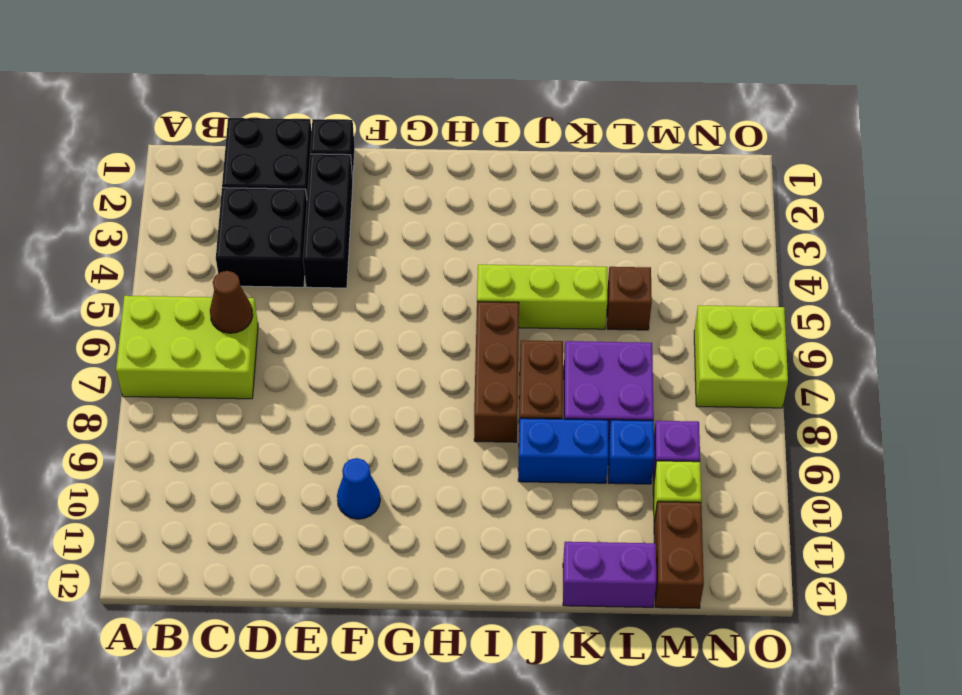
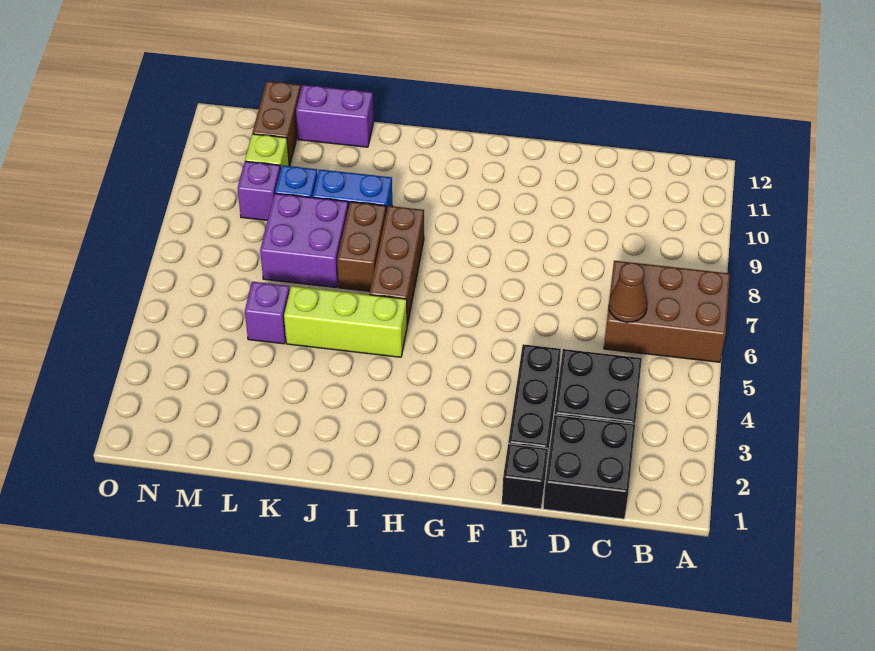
lime brick A6:C7 level 1 -> brown brick A6:C7 level 1
blue cone F10 level 1 -> none
brown brick L5 level 1 -> purple brick L5 level 1
lime brick N6:O7 level 1 -> none

